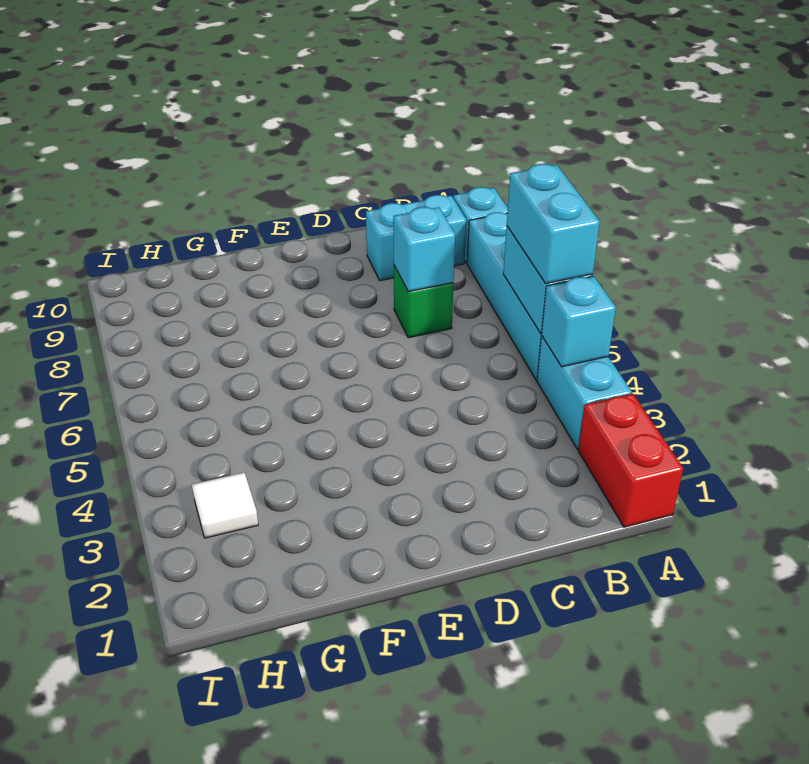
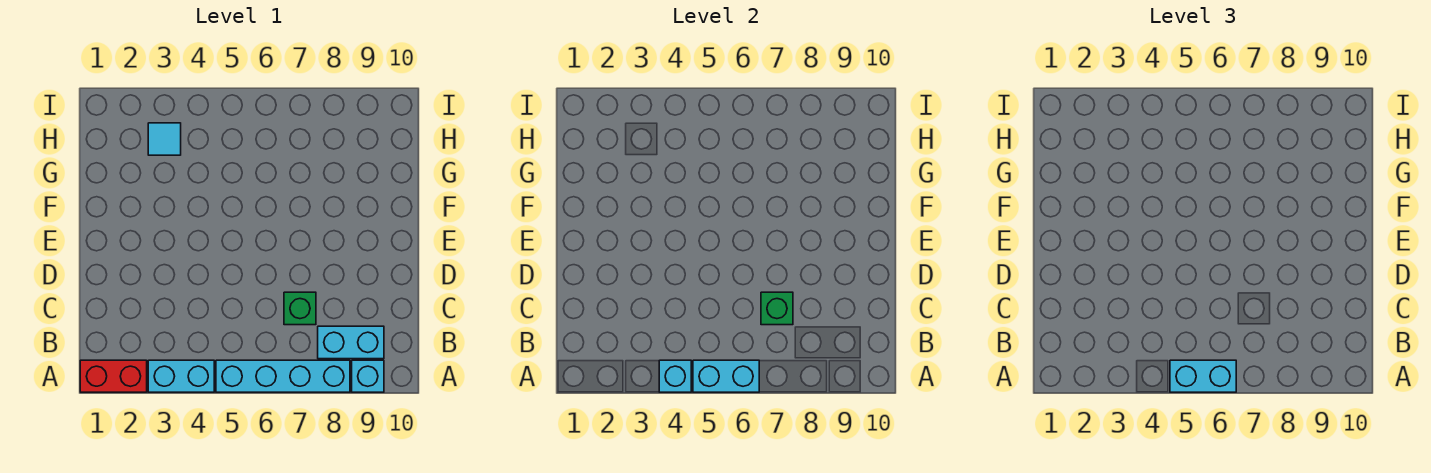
cyan brick B9:C9 level 1 -> cyan brick B8:B9 level 1
cyan brick C7 level 2 -> green brick C7 level 2
white tile H3 level 1 -> cyan tile H3 level 1

